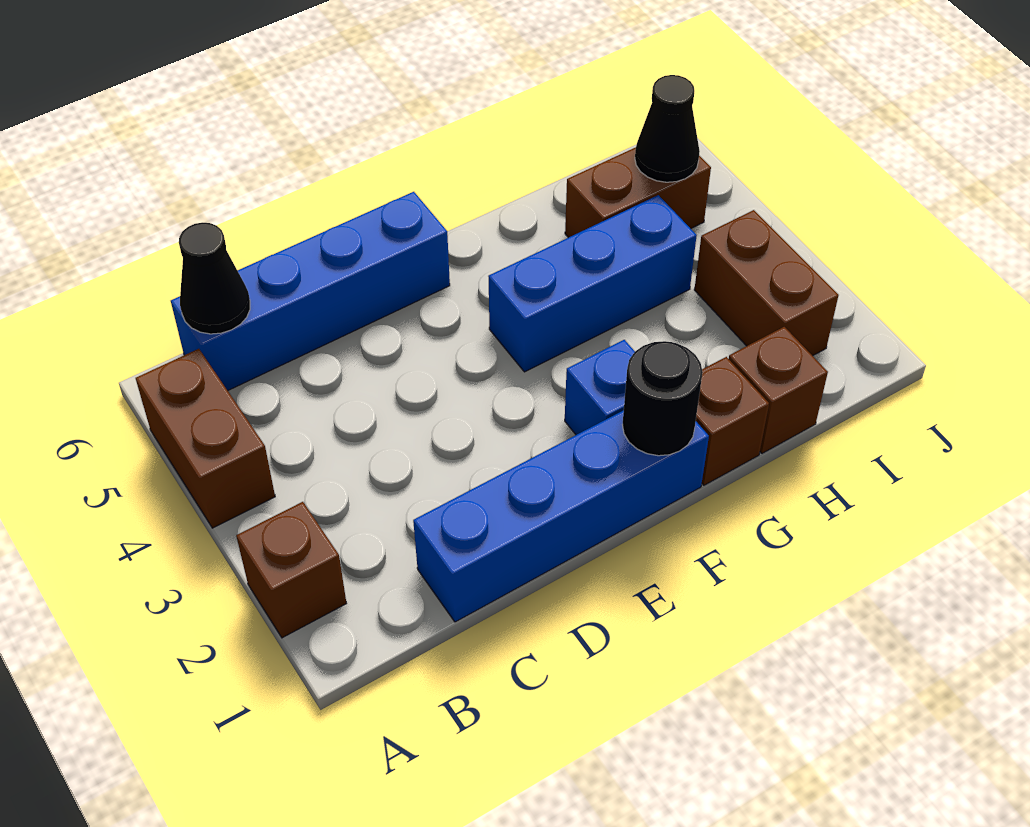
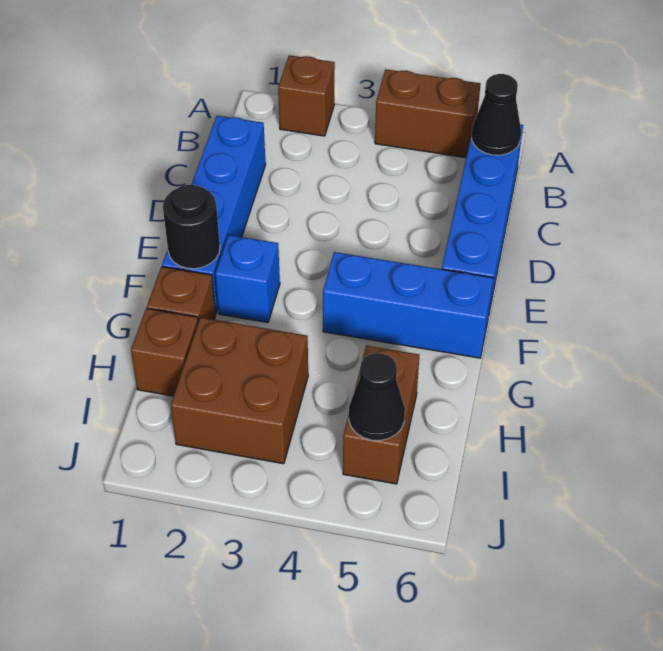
blue brick F4:H4 level 1 -> blue brick F4:F6 level 1
brown brick I2:I3 level 1 -> brown brick H2:I3 level 1

